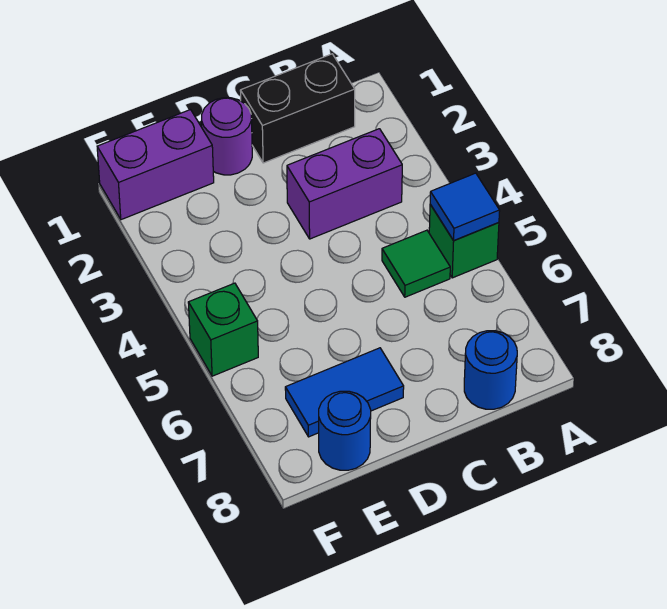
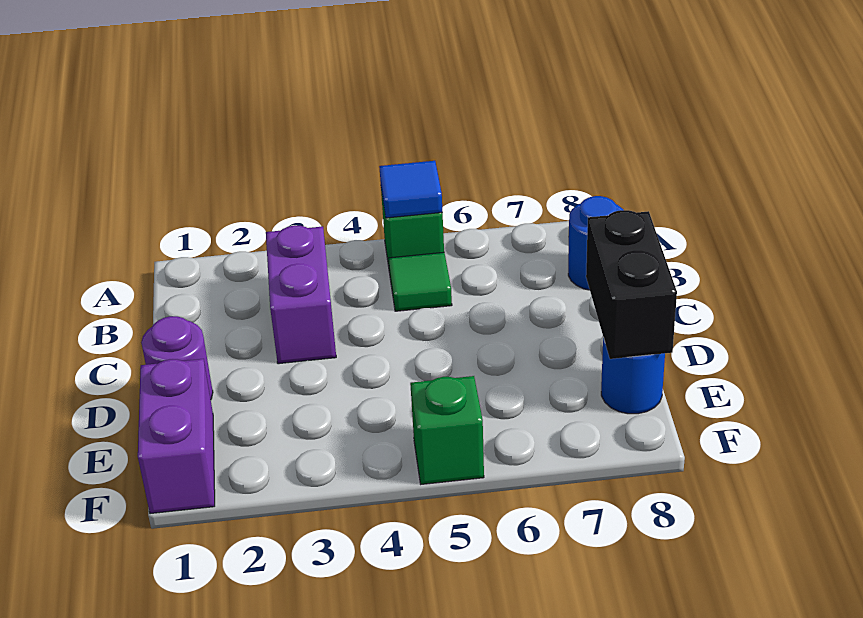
black brick B1:C1 level 1 -> black brick D8:E8 level 2
blue tile D7:E7 level 1 -> none

